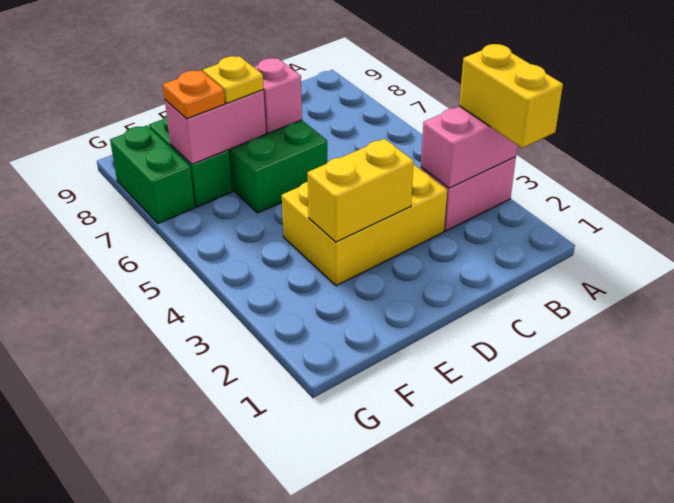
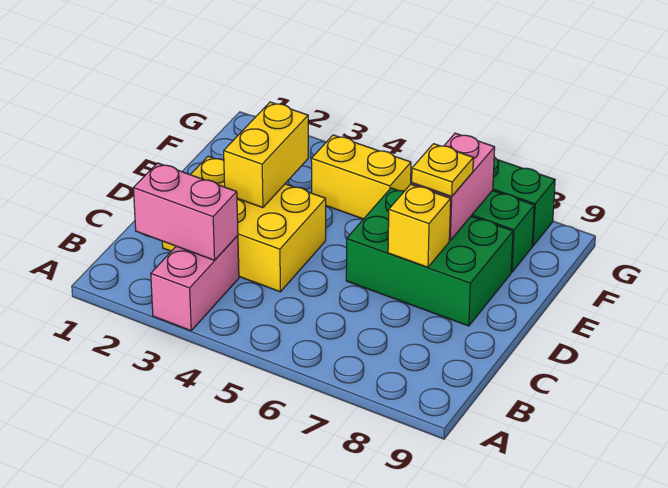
yellow brick A2:A3 level 3 -> yellow brick F4:F5 level 1
pink brick A3:B3 level 2 -> pink brick B2:B3 level 2
yellow brick C3:E4 level 1 -> yellow brick C2:D4 level 1
pink brick D7 level 2 -> yellow brick D7 level 2
orange plate F7 level 3 -> none

